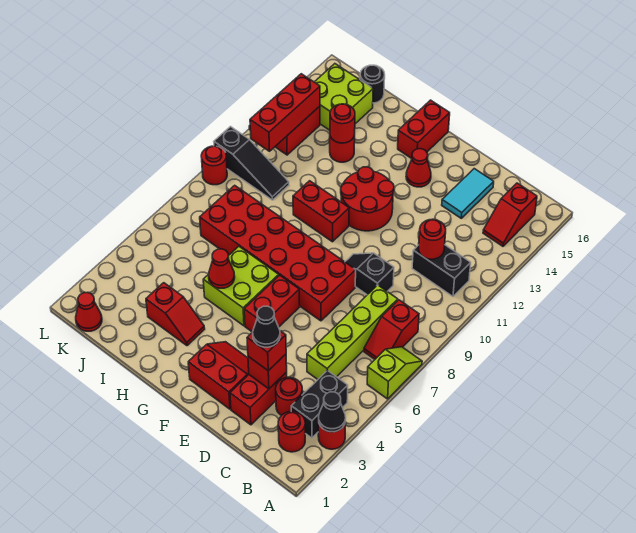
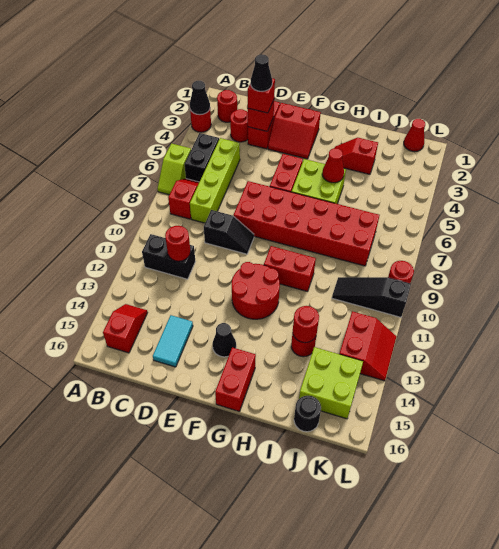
black brick B3:B4 level 1 -> black brick B5:B6 level 1
red cone F14 level 1 -> black cone F14 level 1
red brick K11:K13 level 2 -> none

